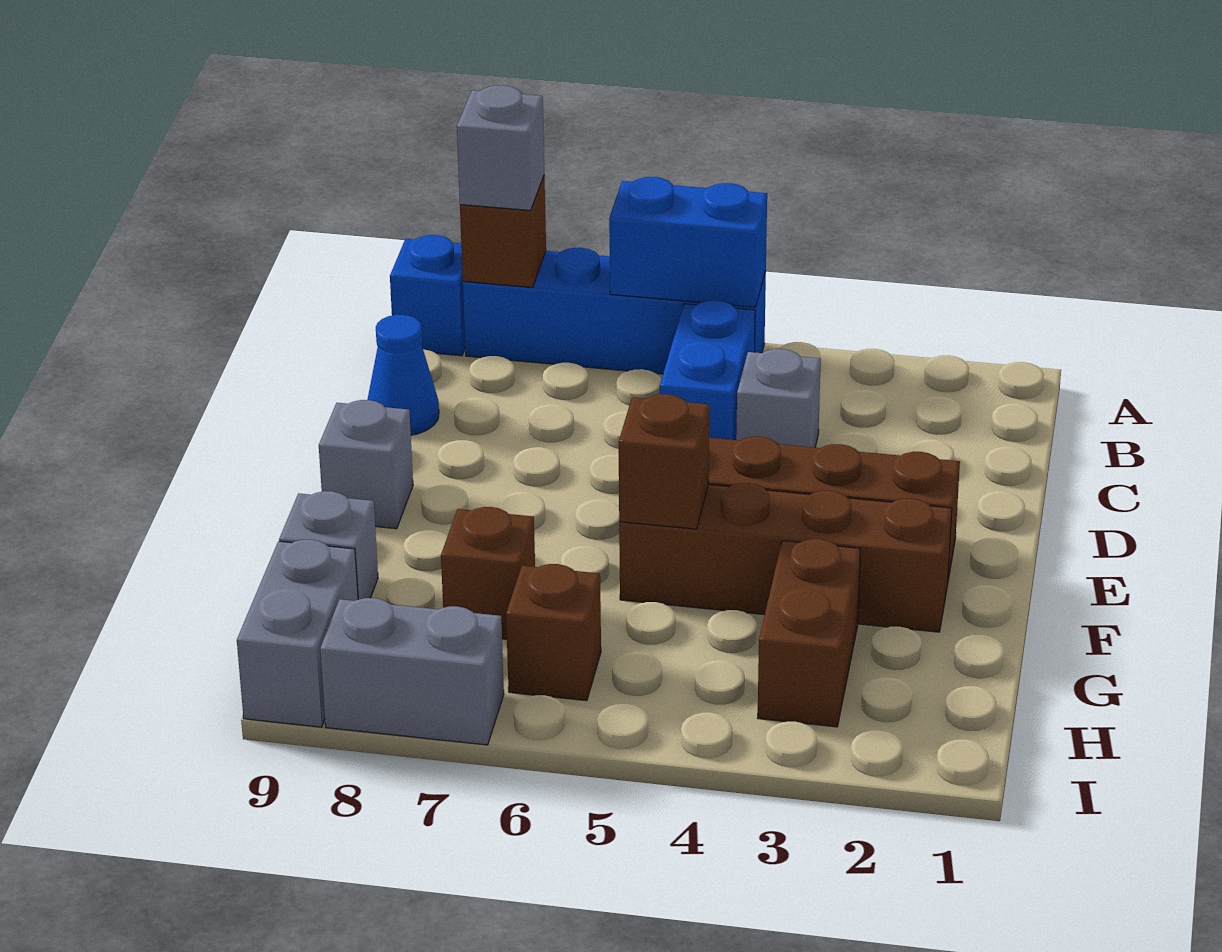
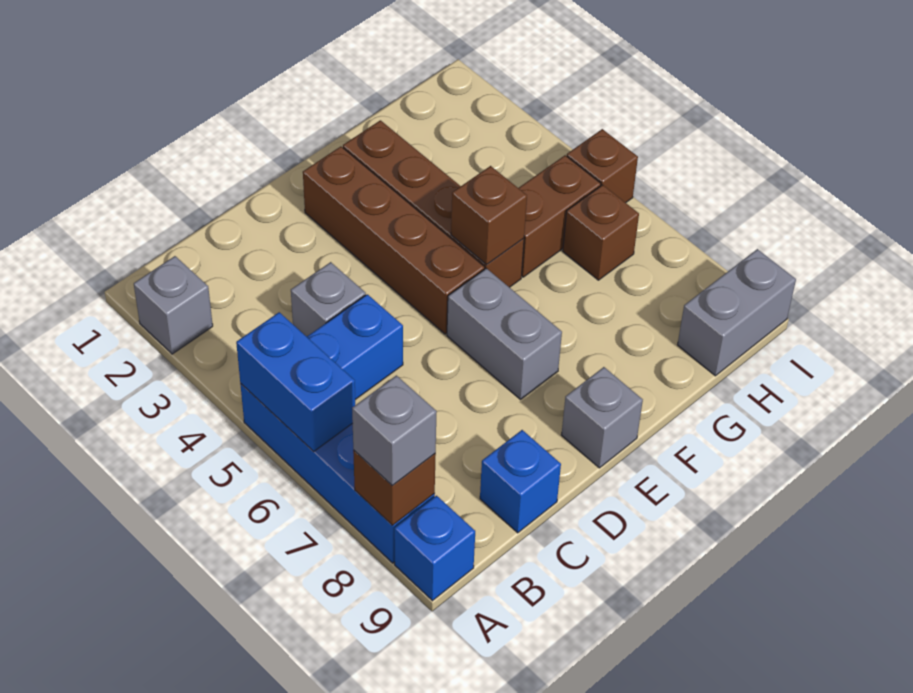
blue cone C9 level 1 -> blue brick C9 level 1
brown brick G3:H3 level 1 -> brown brick G5:H5 level 1
brown brick G7 level 1 -> brown brick I5 level 1
grey brick G9 level 1 -> grey brick A2 level 1
grey brick I7:I8 level 1 -> grey brick E6:E7 level 1

